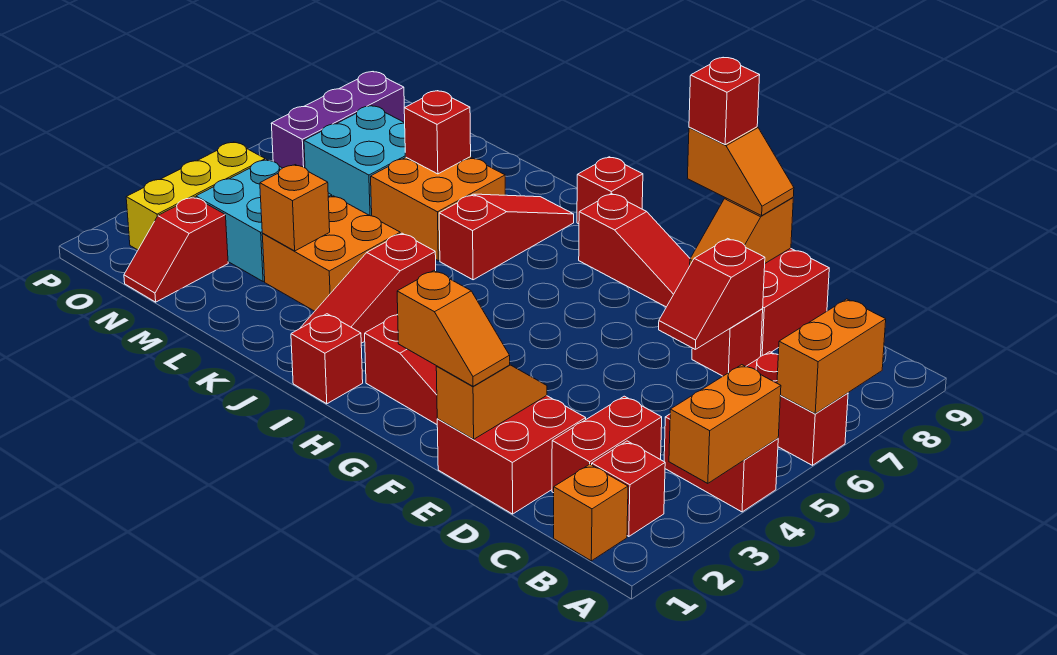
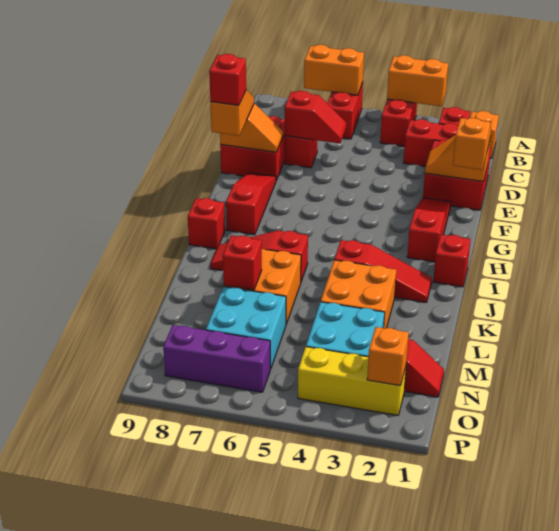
orange brick L3 level 2 -> orange brick O2 level 2

